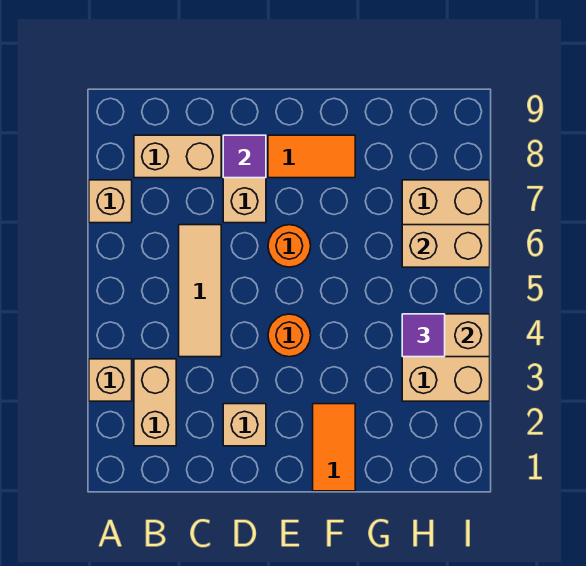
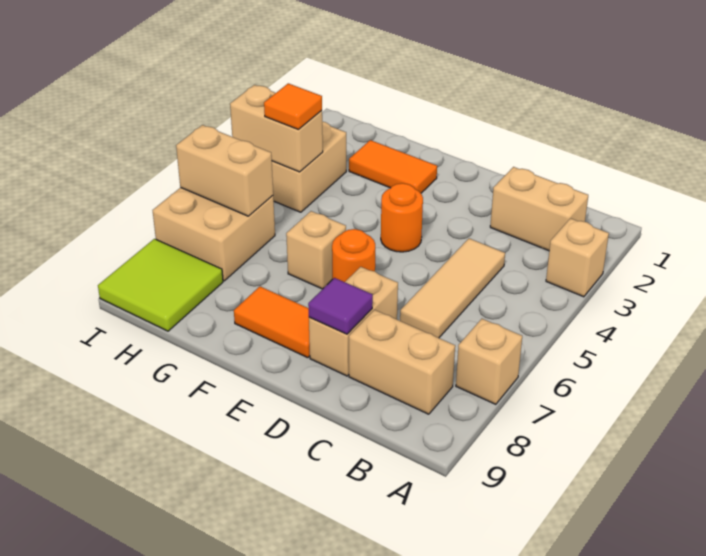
tan brick B2:B3 level 1 -> tan brick B2:C2 level 1
tan brick D2 level 1 -> tan brick F6 level 1
orange tile F1:F2 level 1 -> orange tile F2:G2 level 1
purple tile H4 level 3 -> orange tile H4 level 3
none -> lime tile H8:I9 level 1

